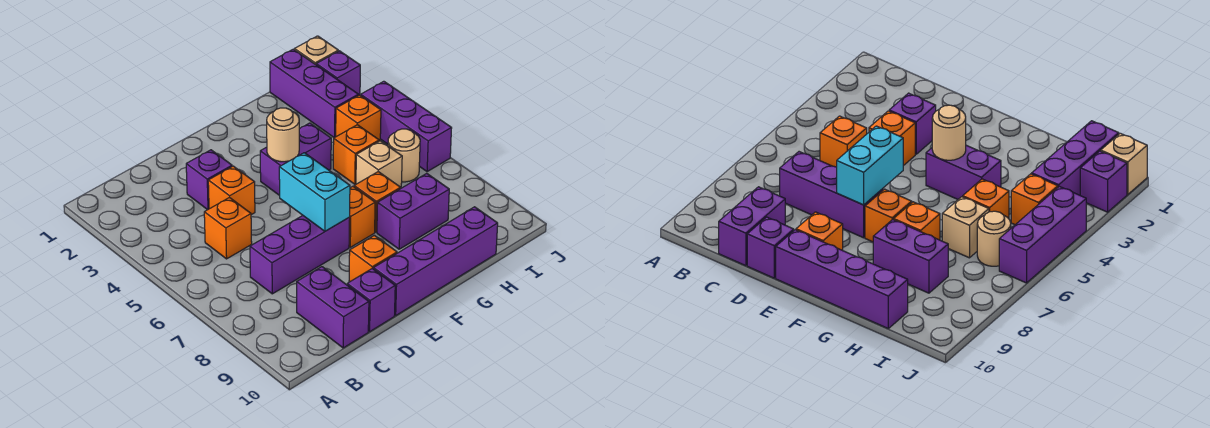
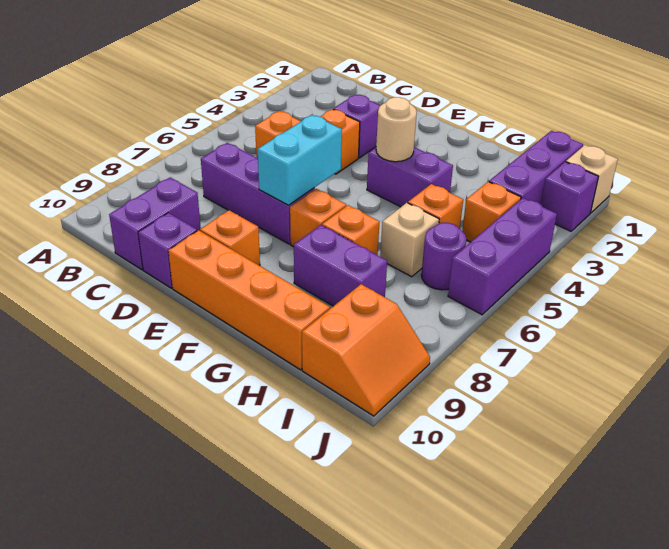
purple brick E10:H10 level 1 -> orange brick E10:H10 level 1
tan round brick I6 level 1 -> purple round brick I6 level 1
none -> orange slope I9:J10 level 1 top I

